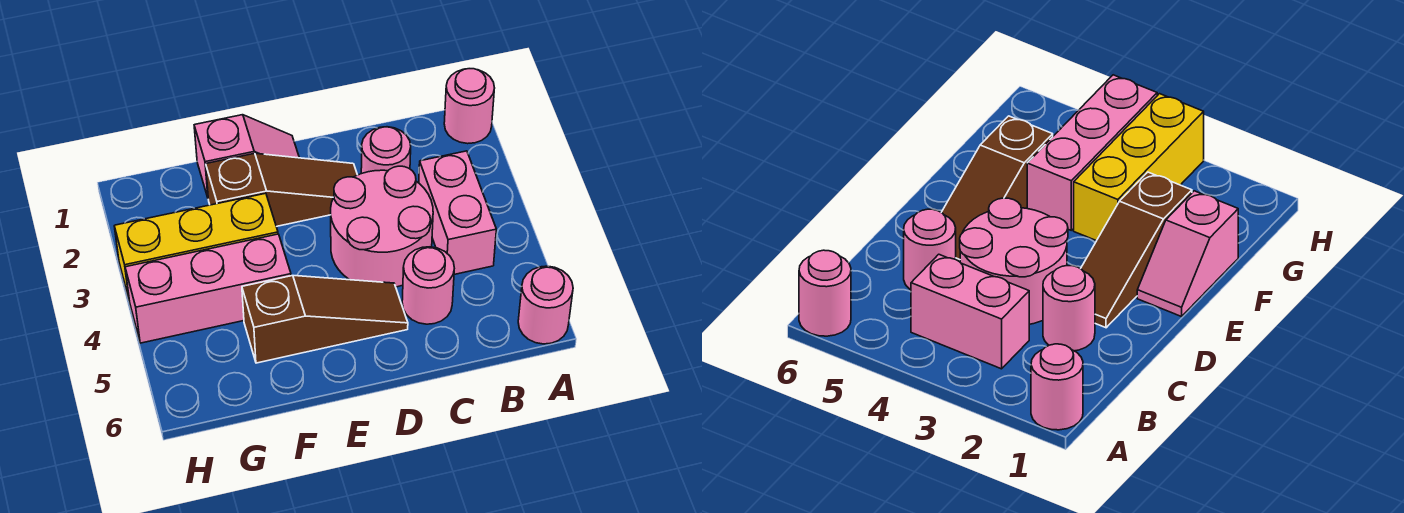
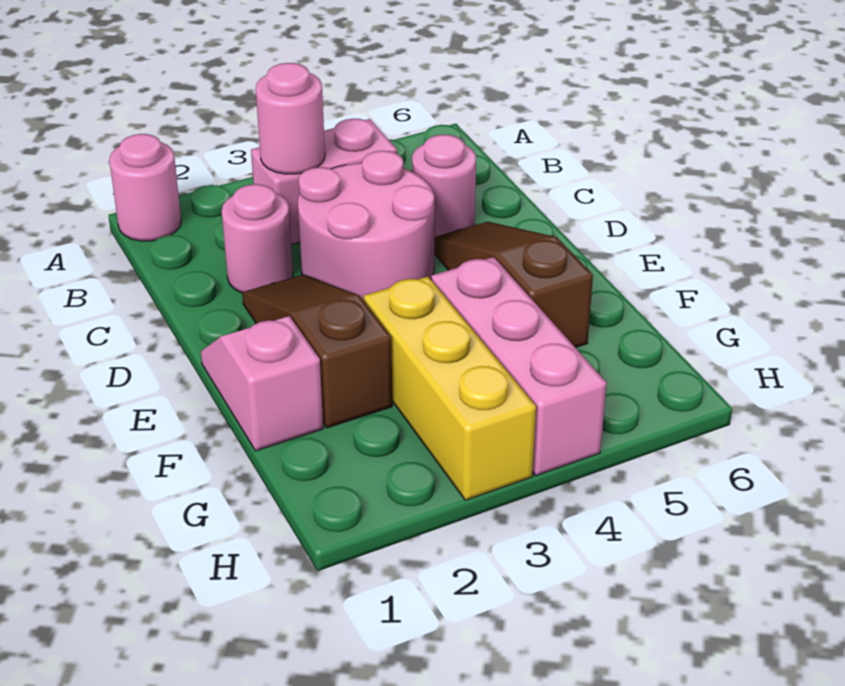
pink round brick A6 level 1 -> pink round brick B3 level 2

